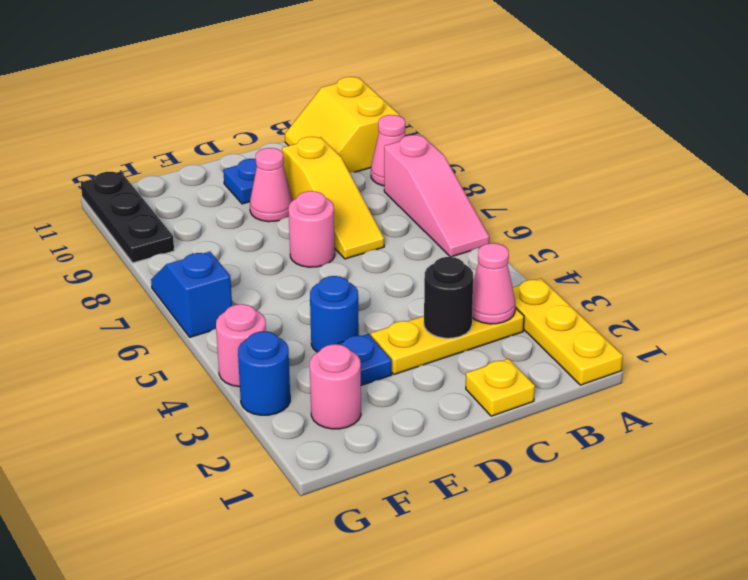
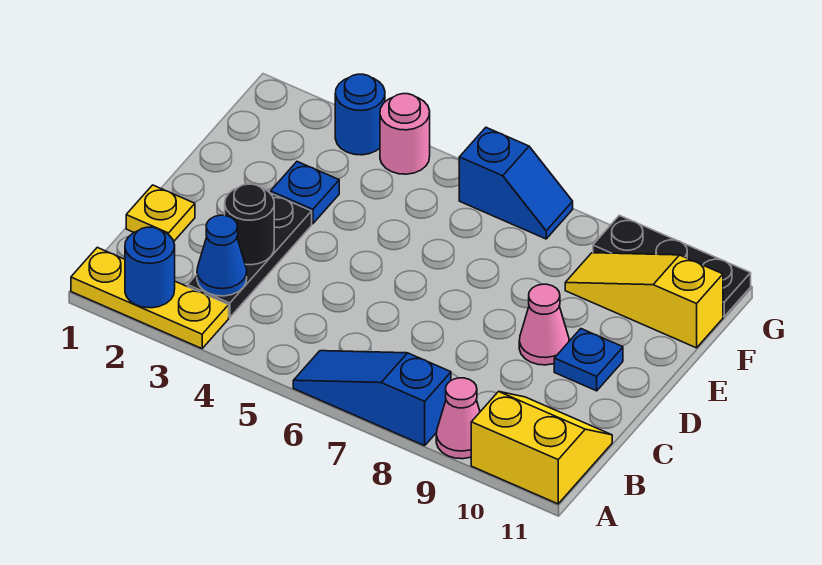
pink slope A6:A8 level 1 top 8 -> blue slope A6:A8 level 1 top 8
yellow plate B3:D3 level 1 -> black plate B3:D3 level 1
pink cone B3 level 2 -> blue cone B3 level 2
yellow slope C7:C9 level 1 top 9 -> yellow slope F9:F11 level 1 top 11
pink round brick D7 level 1 -> none
blue round brick E4 level 1 -> blue round brick A2 level 2
pink round brick F2 level 1 -> none

